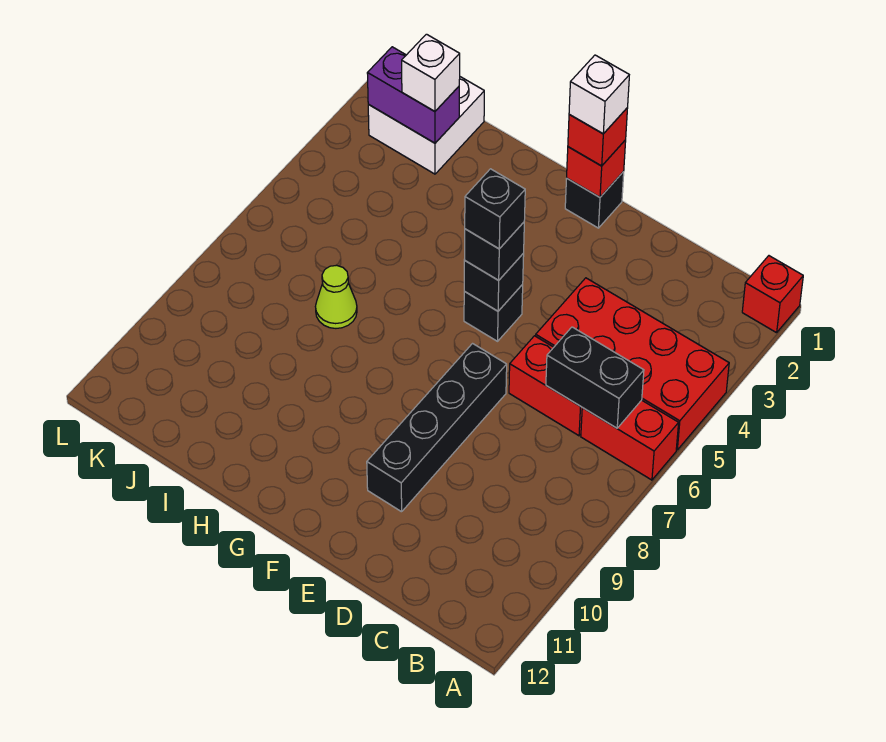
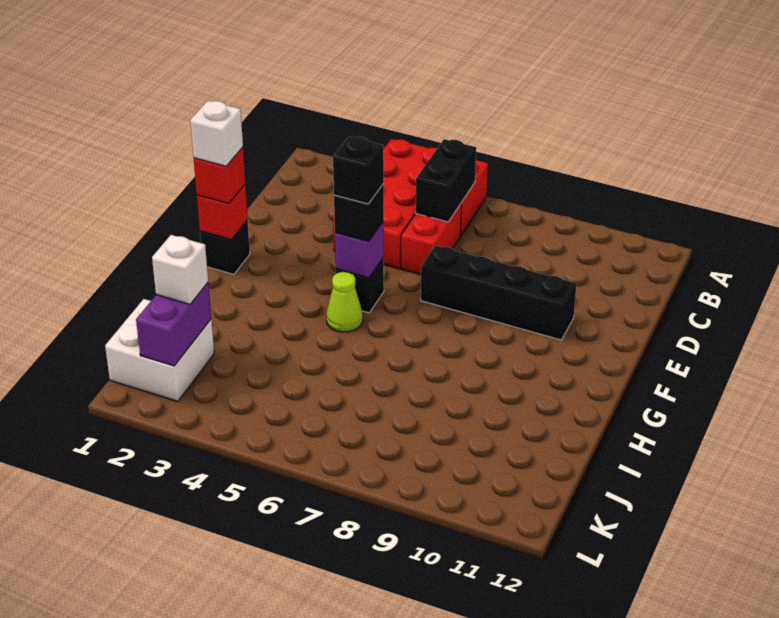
red brick A1 level 1 -> none
black brick F5 level 2 -> purple brick F5 level 2
lime cone I7 level 1 -> lime cone G5 level 1

